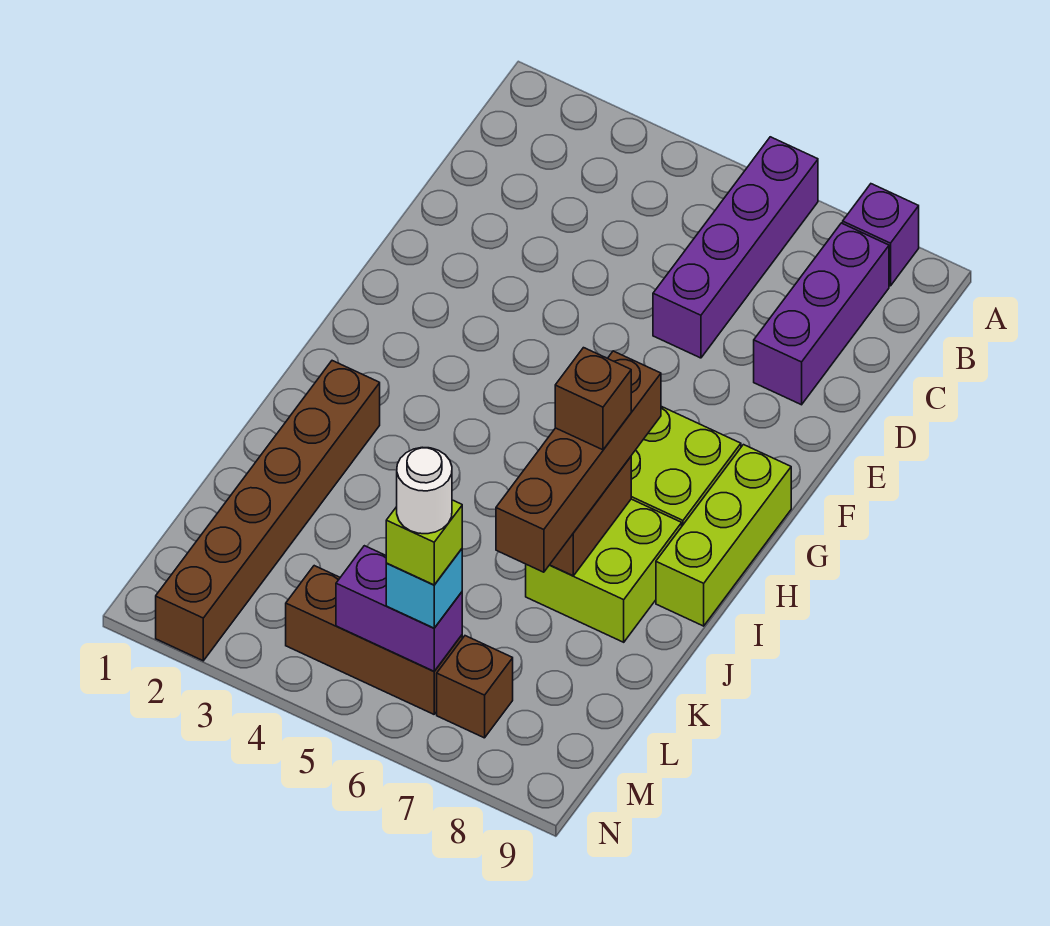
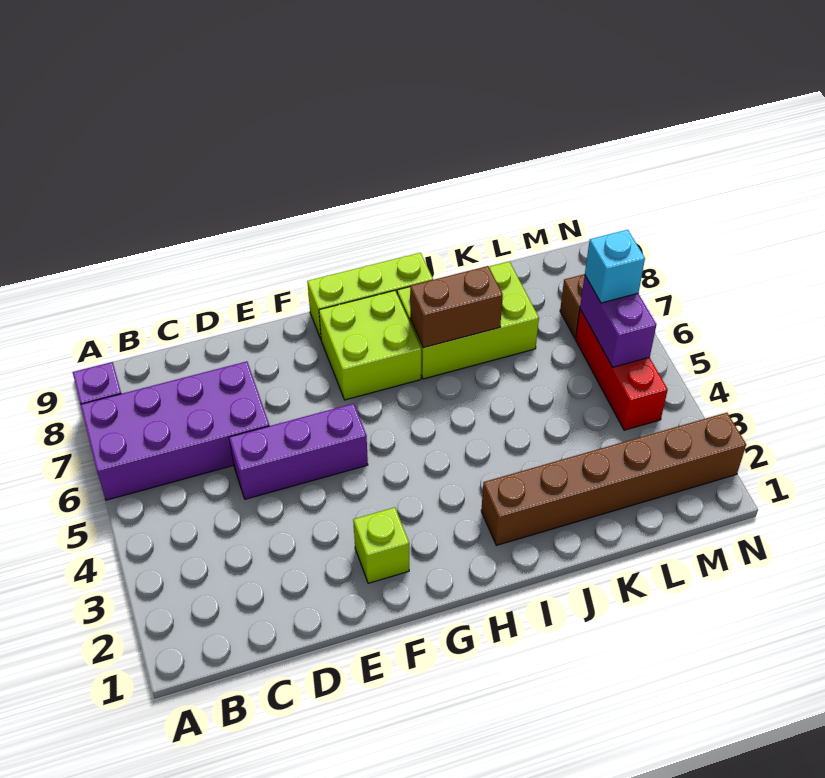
purple brick A6:D6 level 1 -> purple brick A6:D7 level 1
purple brick B8:D8 level 1 -> purple brick D5:F5 level 1
brown brick H7:K7 level 3 -> none
lime brick I7:J8 level 1 -> lime brick I7:K8 level 1
brown brick I7 level 4 -> none
brown brick M4:M6 level 1 -> red brick M4:M6 level 1
lime brick M6 level 4 -> lime brick F2 level 1
white round brick M6 level 5 -> none

